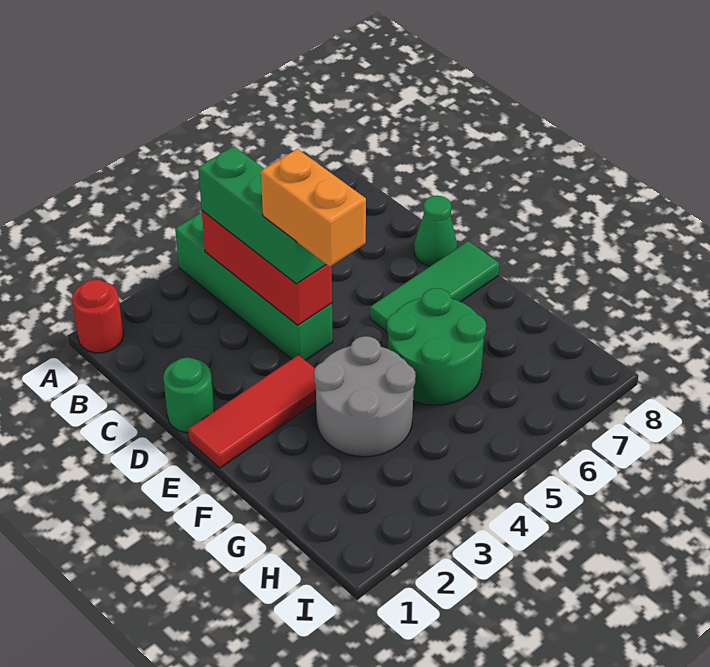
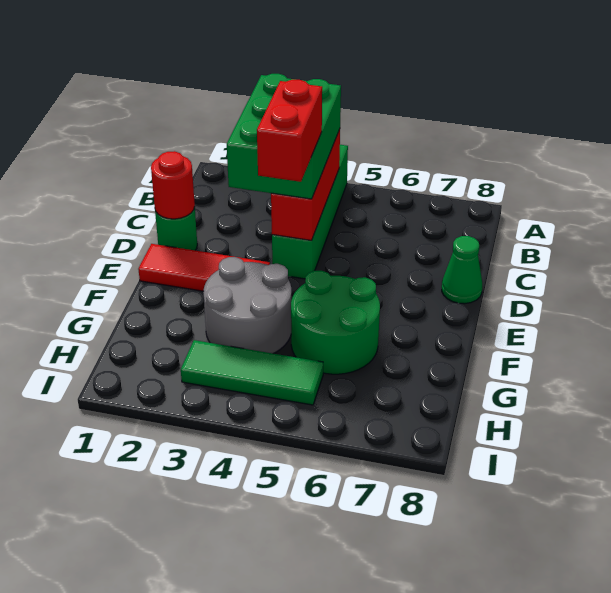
red round brick A1 level 1 -> red round brick D1 level 2
green brick B4:D4 level 3 -> green brick B3:D4 level 3
orange brick D4:E4 level 4 -> red brick D4:E4 level 4
green tile E6:E8 level 1 -> green tile H3:H5 level 1

